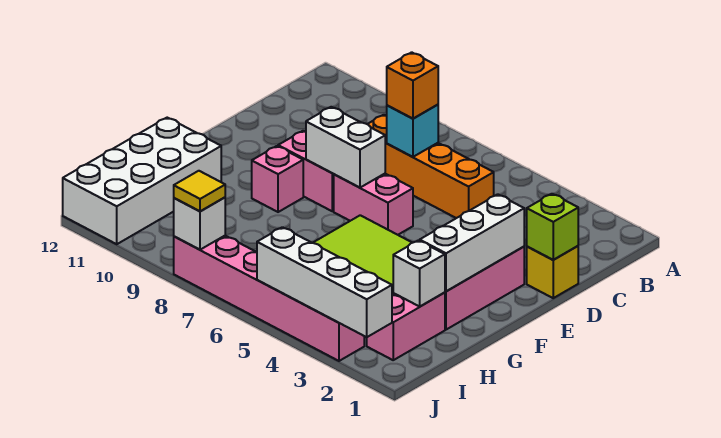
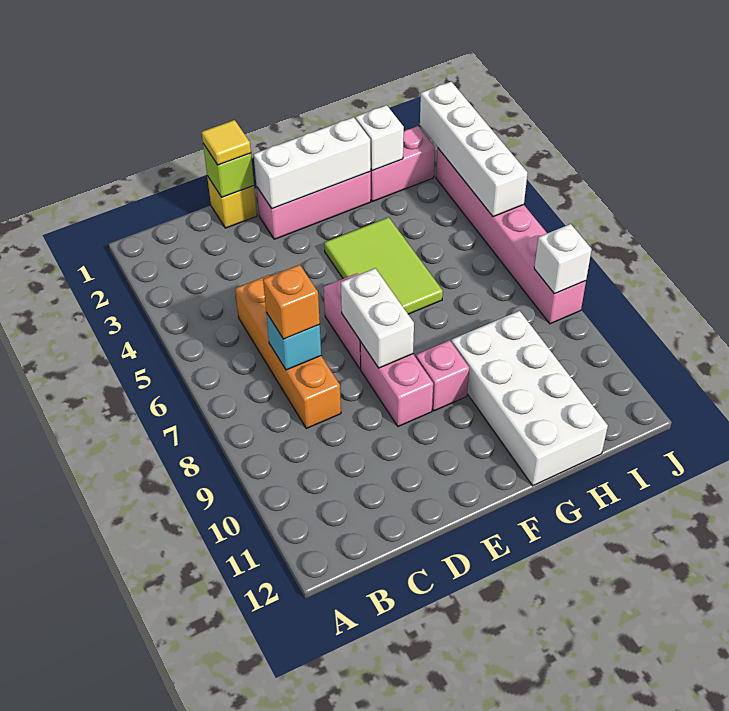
white brick G11:J12 level 1 -> white brick G9:H12 level 1
yellow tile J8 level 3 -> yellow tile D1 level 3

